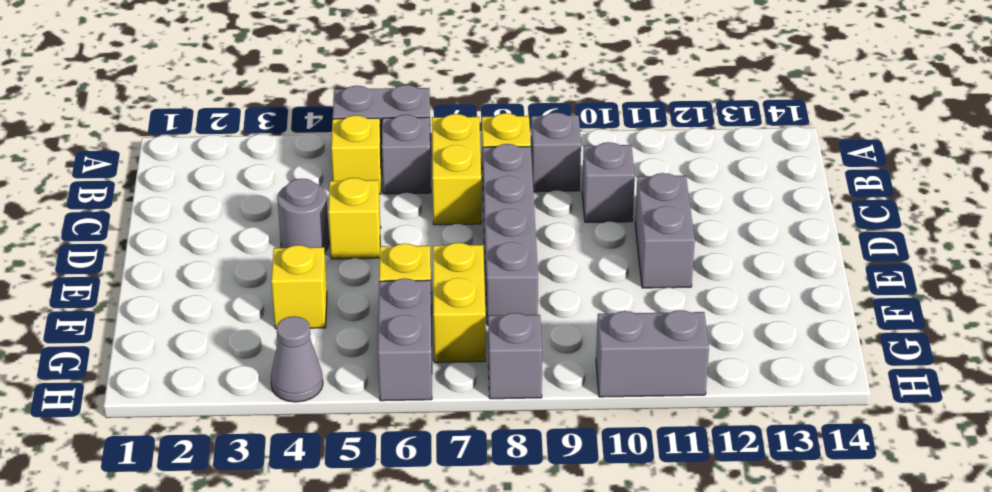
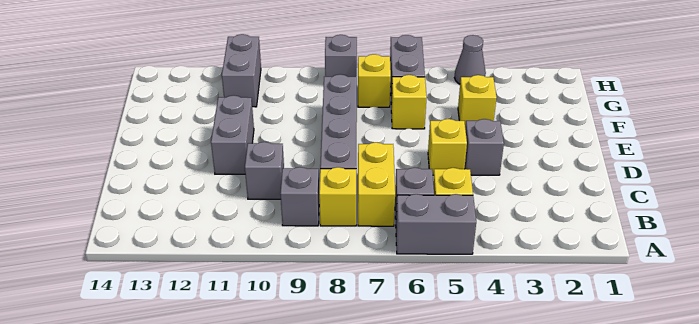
grey round brick D4 level 1 -> grey brick D4 level 1
yellow brick F7:G7 level 1 -> yellow brick G7 level 1
grey brick H10:H11 level 1 -> grey brick G11:H11 level 1

